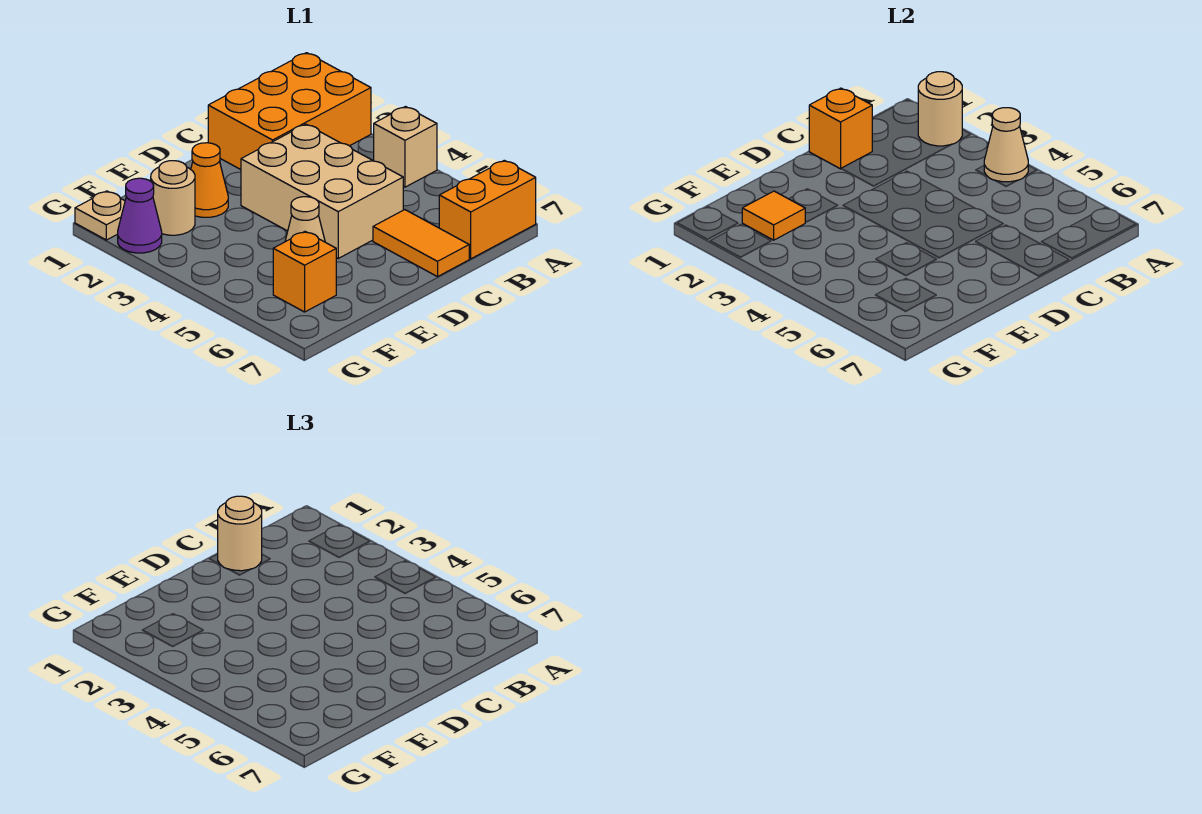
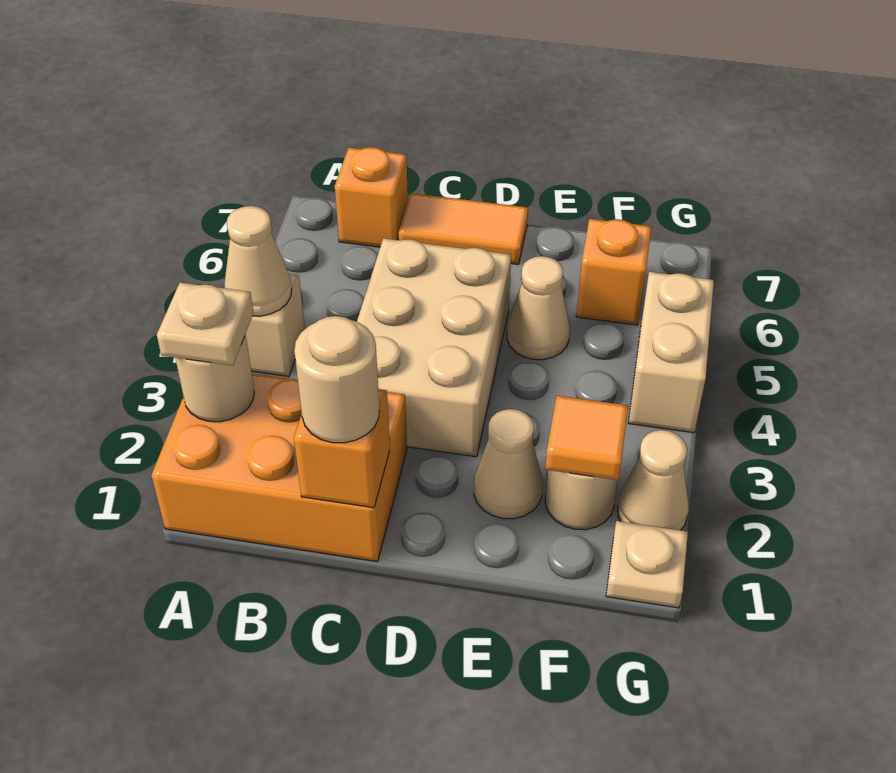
none -> tan plate A2 level 3
orange brick A7:B7 level 1 -> orange brick B7 level 1
orange tile C6:C7 level 1 -> orange tile C7:D7 level 1
orange cone E2 level 1 -> tan cone E2 level 1
purple cone G2 level 1 -> tan cone G2 level 1
none -> tan brick G4:G5 level 1

